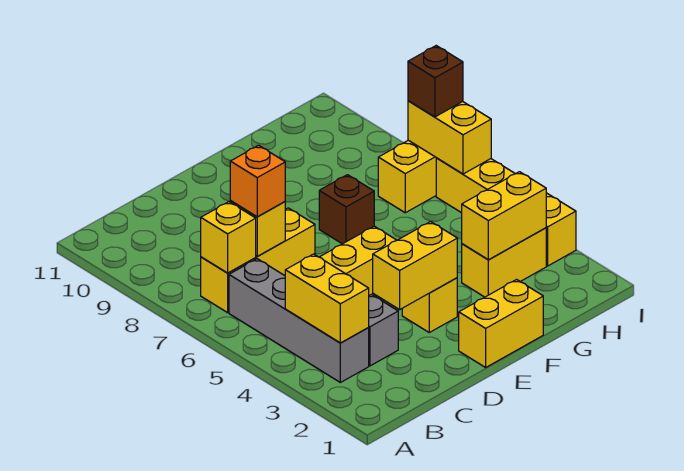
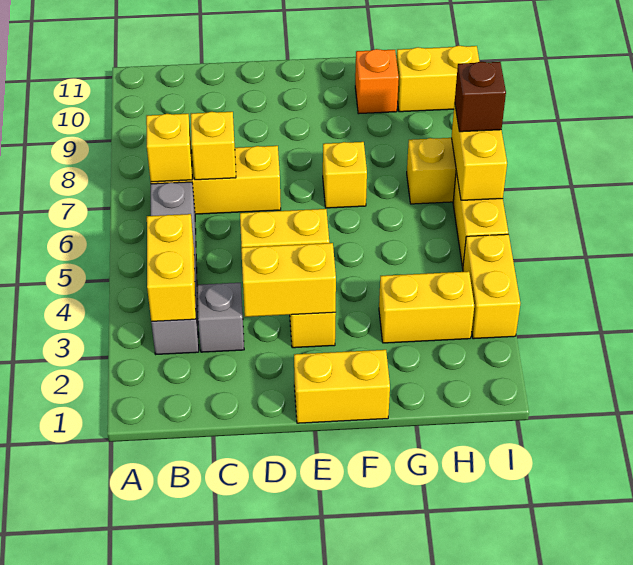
orange brick C7 level 3 -> orange brick G10 level 1
brown brick F7 level 1 -> yellow brick F7 level 1
yellow brick G3:H3 level 2 -> yellow brick H10:I10 level 1

